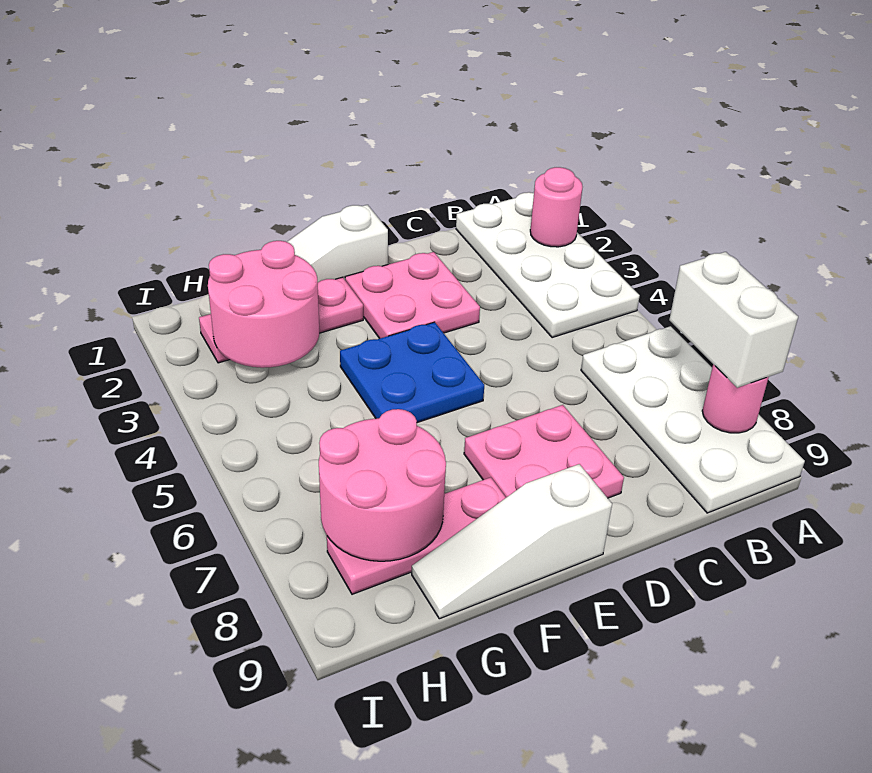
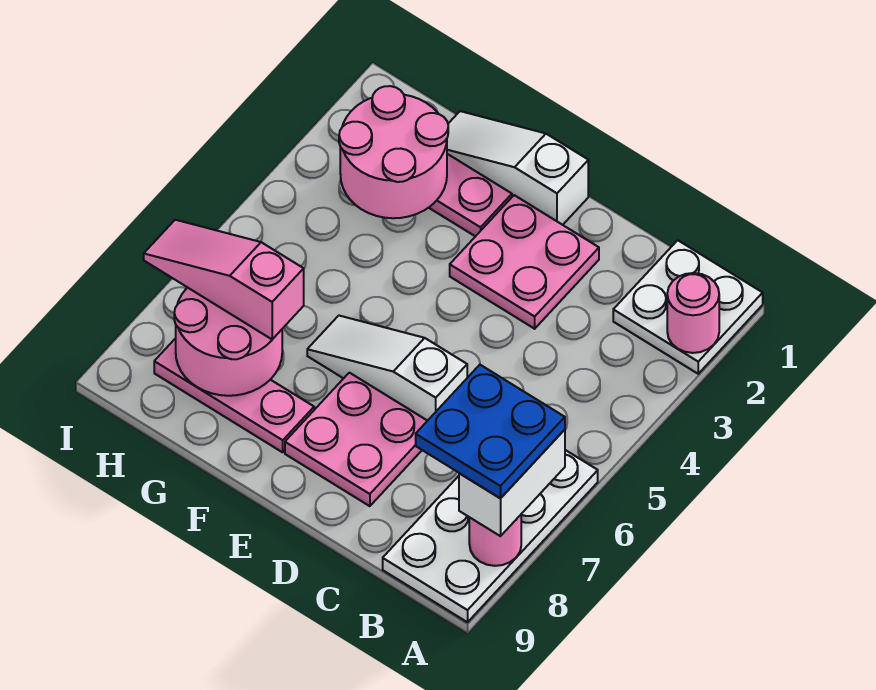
white plate A1:B4 level 1 -> white plate A1:B2 level 1
blue plate E4:F5 level 1 -> blue plate A7:B8 level 4
white slope E9:G9 level 1 top E -> white slope D6:F6 level 1 top D
none -> pink slope G7:I7 level 3 top G

